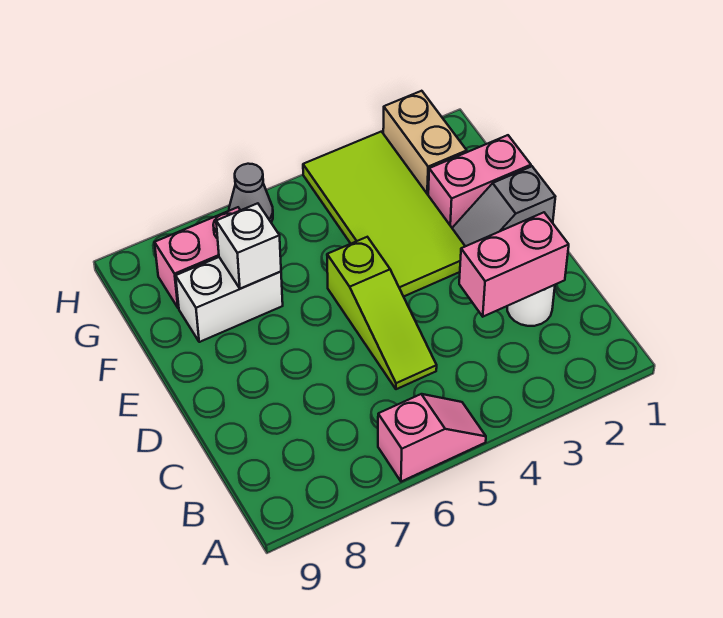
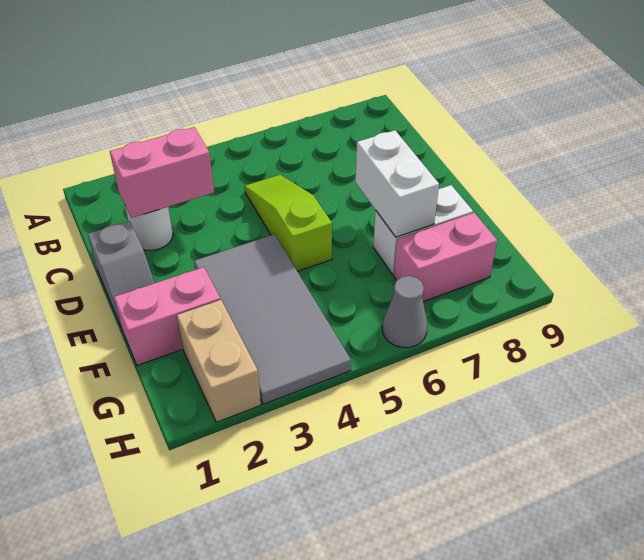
pink slope A5:A6 level 1 top 6 -> none
grey slope E1:E2 level 1 top 1 -> grey slope D1:E1 level 1 top D
lime tile E3:H4 level 1 -> grey tile E3:H4 level 1
white brick F7 level 2 -> white brick E7:F7 level 2

